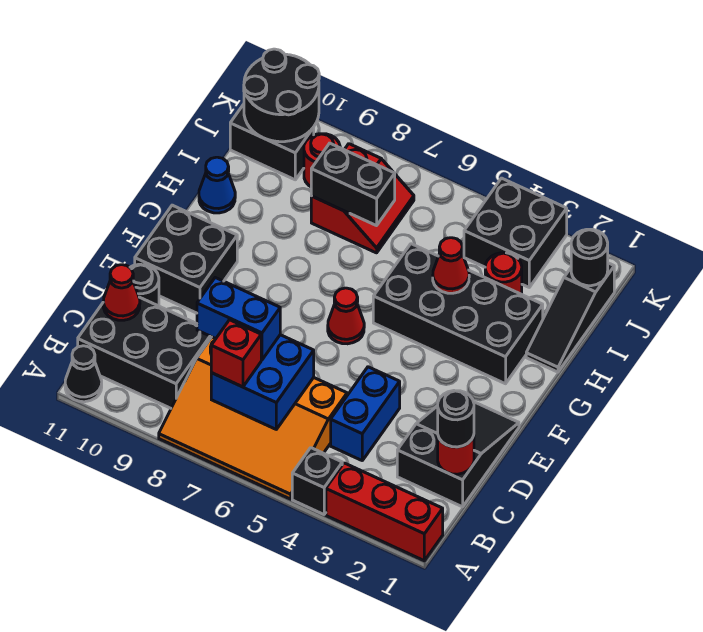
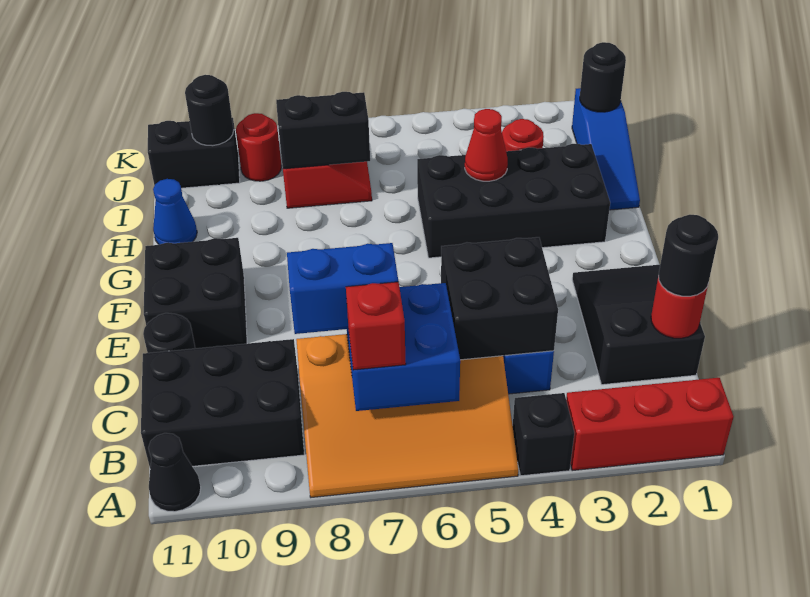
red cone C11 level 2 -> none
red cone F6 level 1 -> none
black slope H1:J1 level 1 top J -> blue slope H1:J1 level 1 top J
black brick J3:K4 level 1 -> black brick C4:D5 level 2
black round brick J10:K11 level 2 -> black round brick J10 level 2

